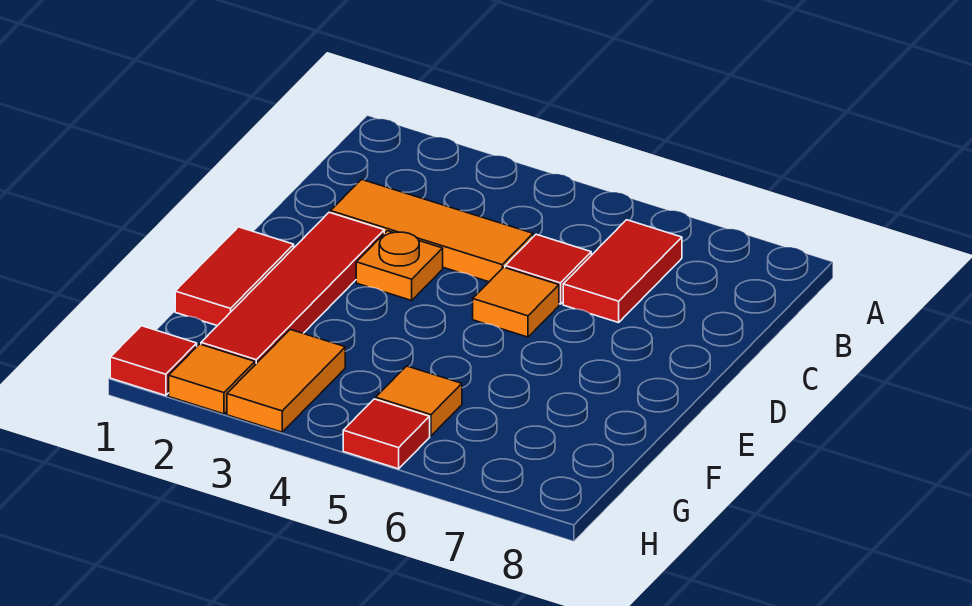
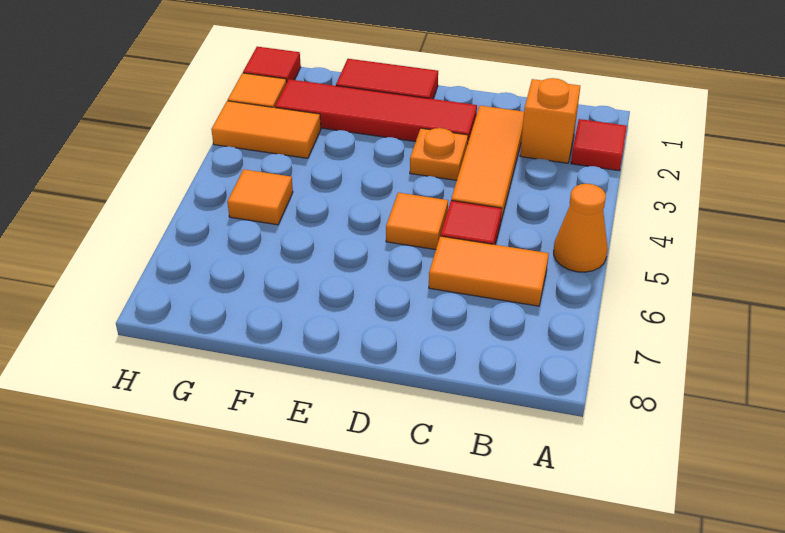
none -> orange cone A5 level 1
none -> orange brick B2 level 1
red tile B6:C6 level 1 -> orange tile B6:C6 level 1
red tile H5 level 1 -> red tile A2 level 1

